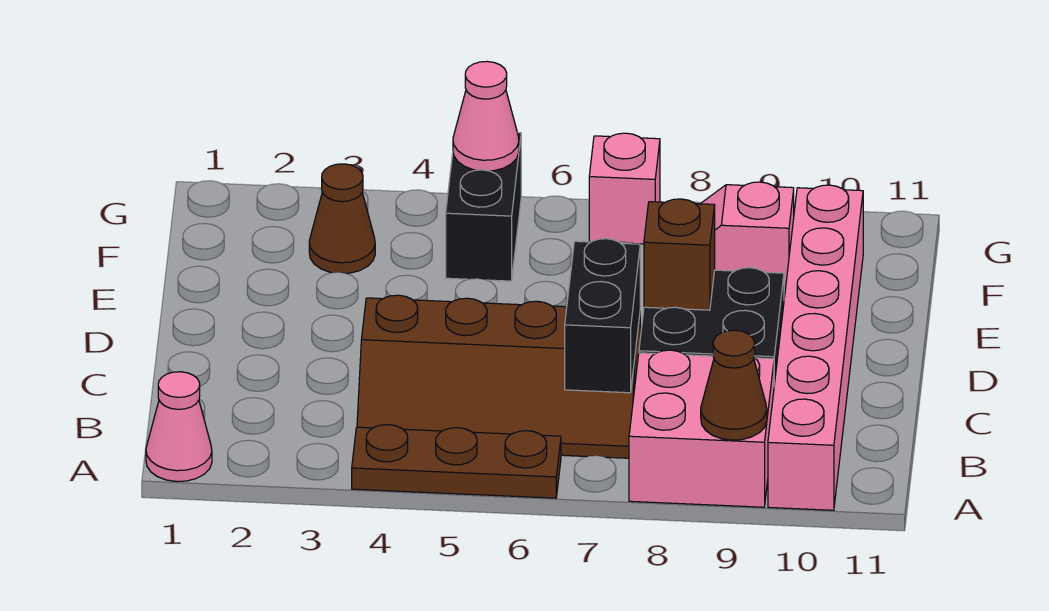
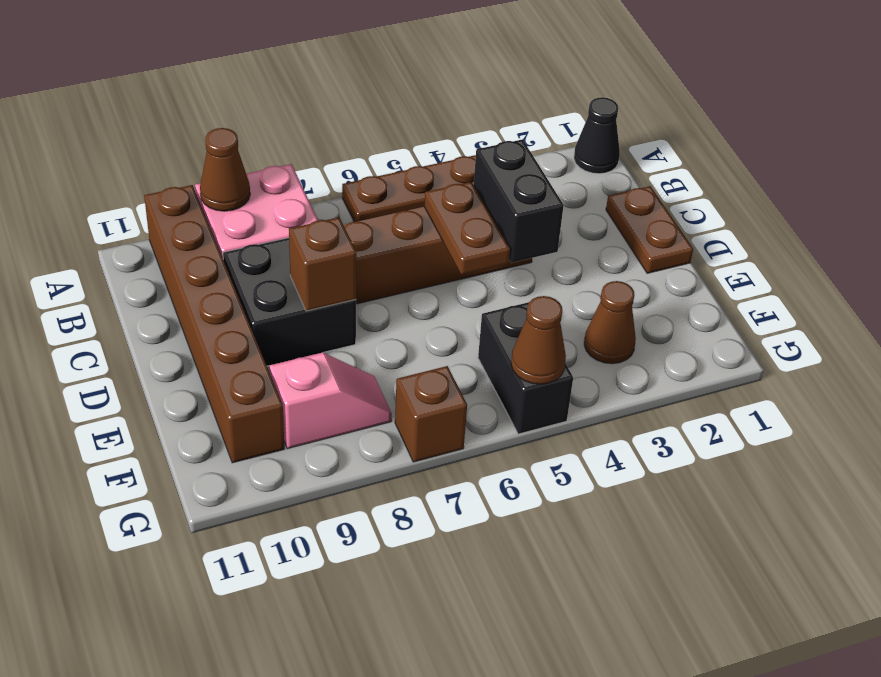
pink cone A1 level 1 -> black cone A1 level 1
pink brick A10:F10 level 1 -> brown brick A10:F10 level 1
black brick B7:C7 level 2 -> black brick C4:D4 level 2
none -> brown plate C1:D1 level 1
none -> brown plate C5:D5 level 2
pink cone G5 level 2 -> brown cone G5 level 2
pink brick G7 level 1 -> brown brick G7 level 1

